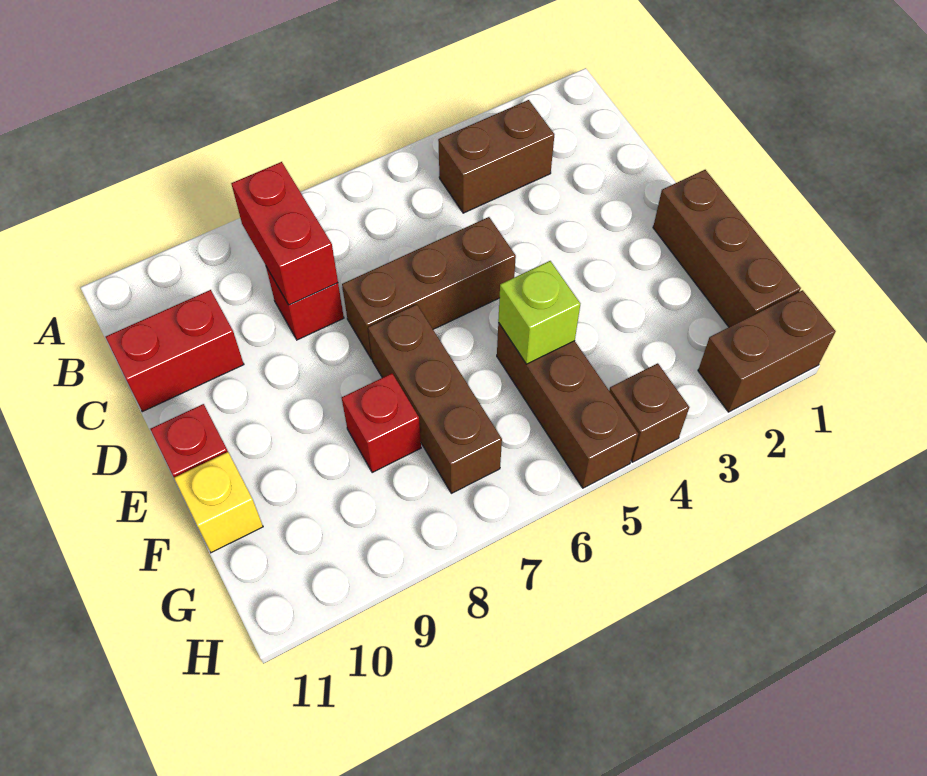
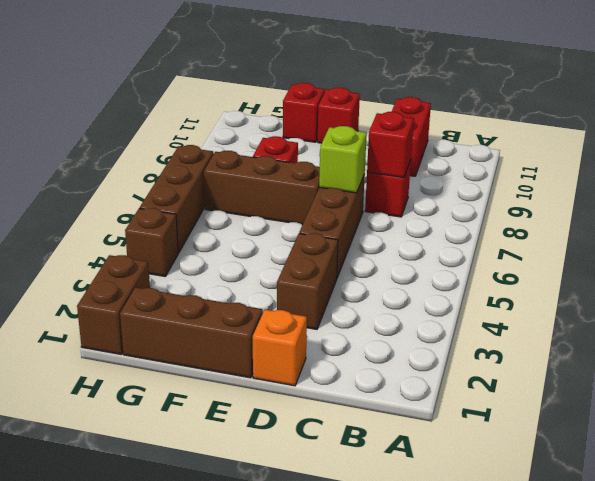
brown brick B3:B4 level 1 -> brown brick D3:D4 level 1
red brick B8:C8 level 2 -> red brick C8 level 2
none -> orange brick D1 level 1
brown brick F5:H5 level 1 -> brown brick H5:H7 level 1
lime brick F5 level 2 -> lime brick D7 level 2
yellow brick F11 level 1 -> red brick F11 level 1

